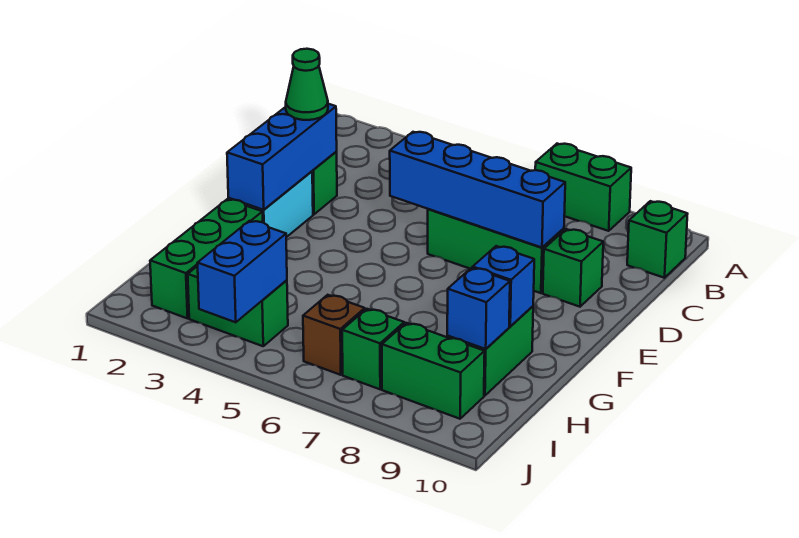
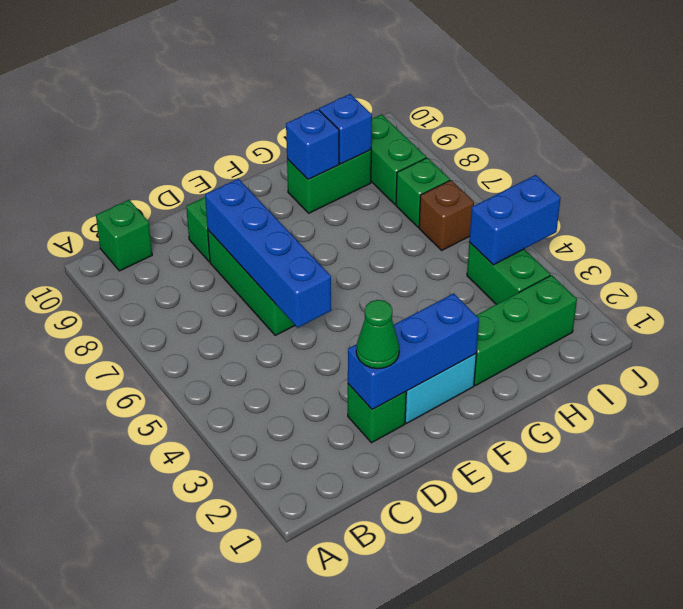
green brick A7:A8 level 1 -> none

